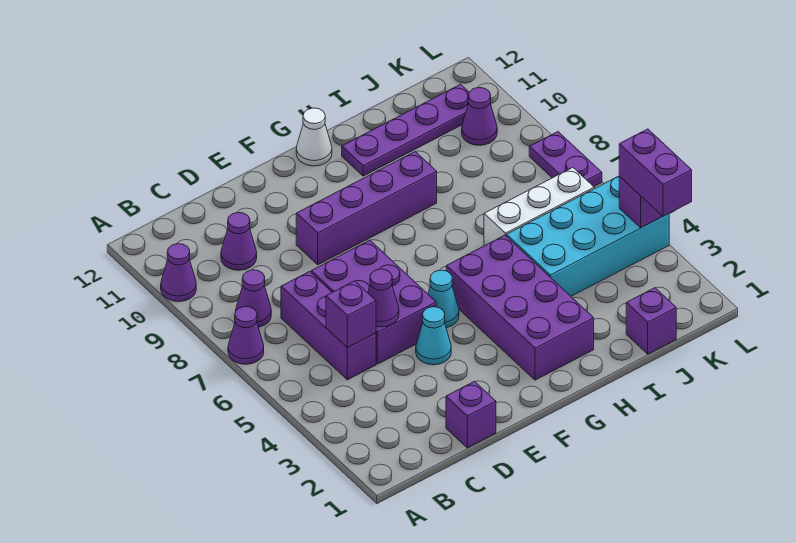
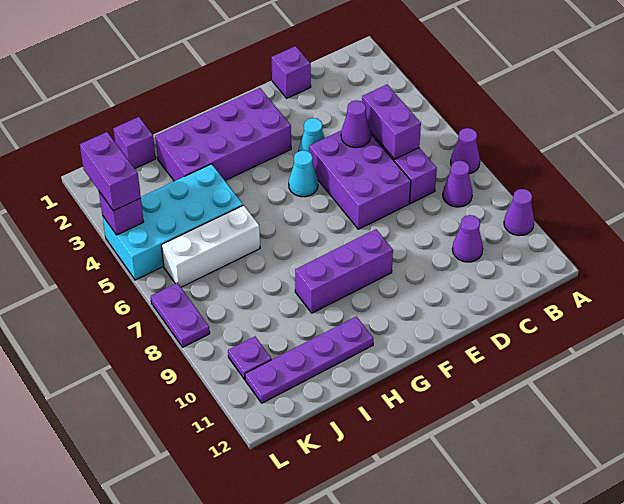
purple brick C5 level 2 -> purple brick C5:C6 level 2
purple brick E9:H9 level 1 -> purple brick F9:H9 level 1
purple brick G2:H5 level 1 -> purple brick F2:I3 level 1
white cone G12 level 1 -> none
purple cone K10 level 1 -> purple plate K10 level 1

